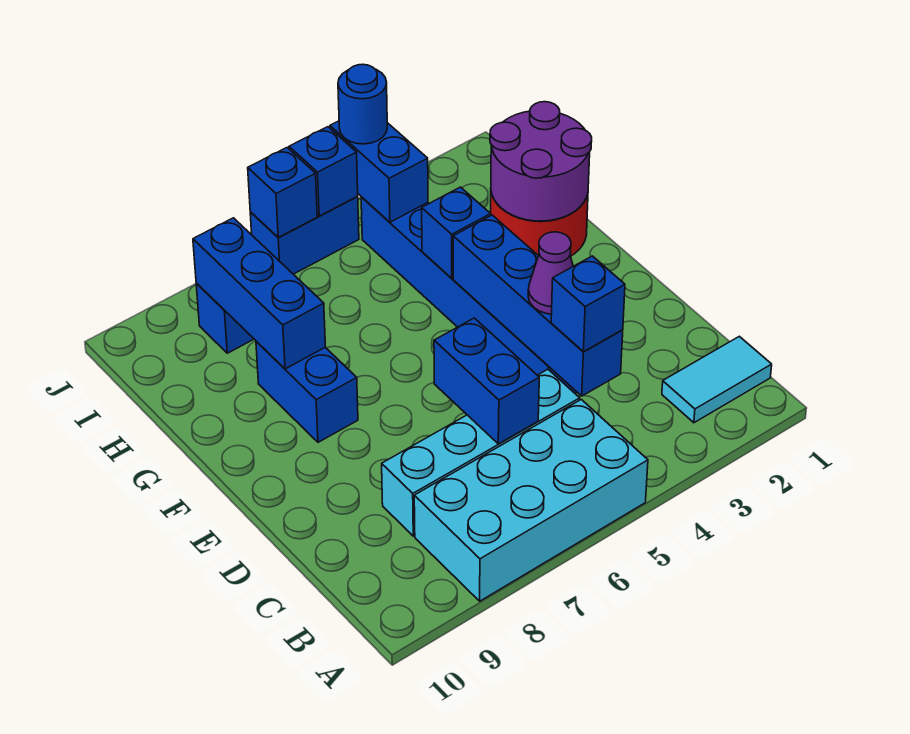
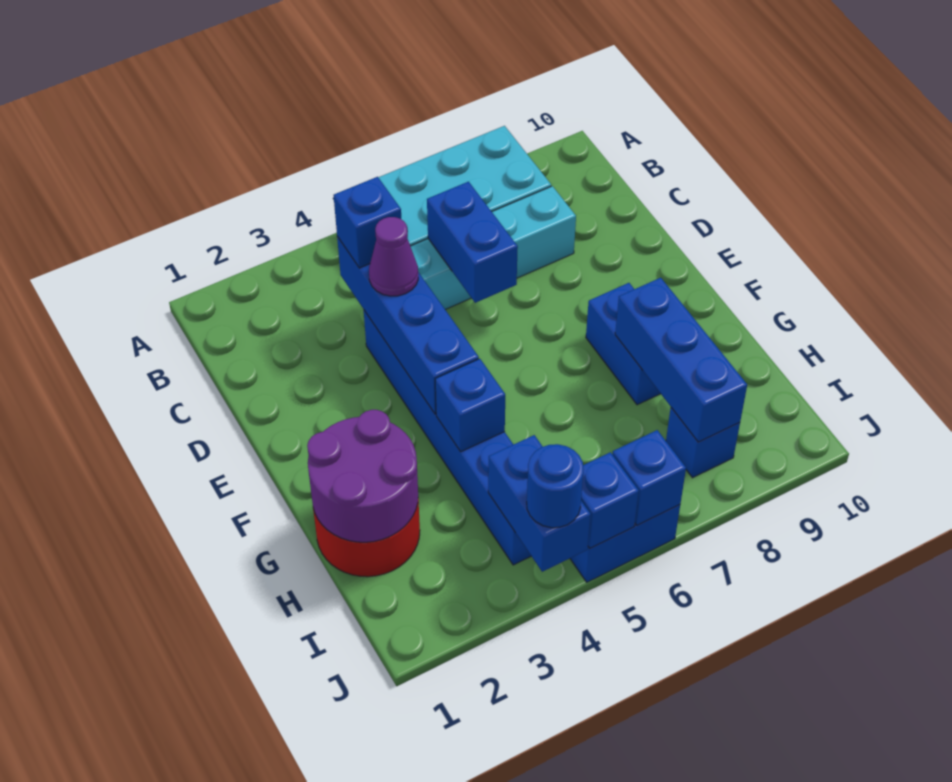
cyan tile B1:B2 level 1 -> none

